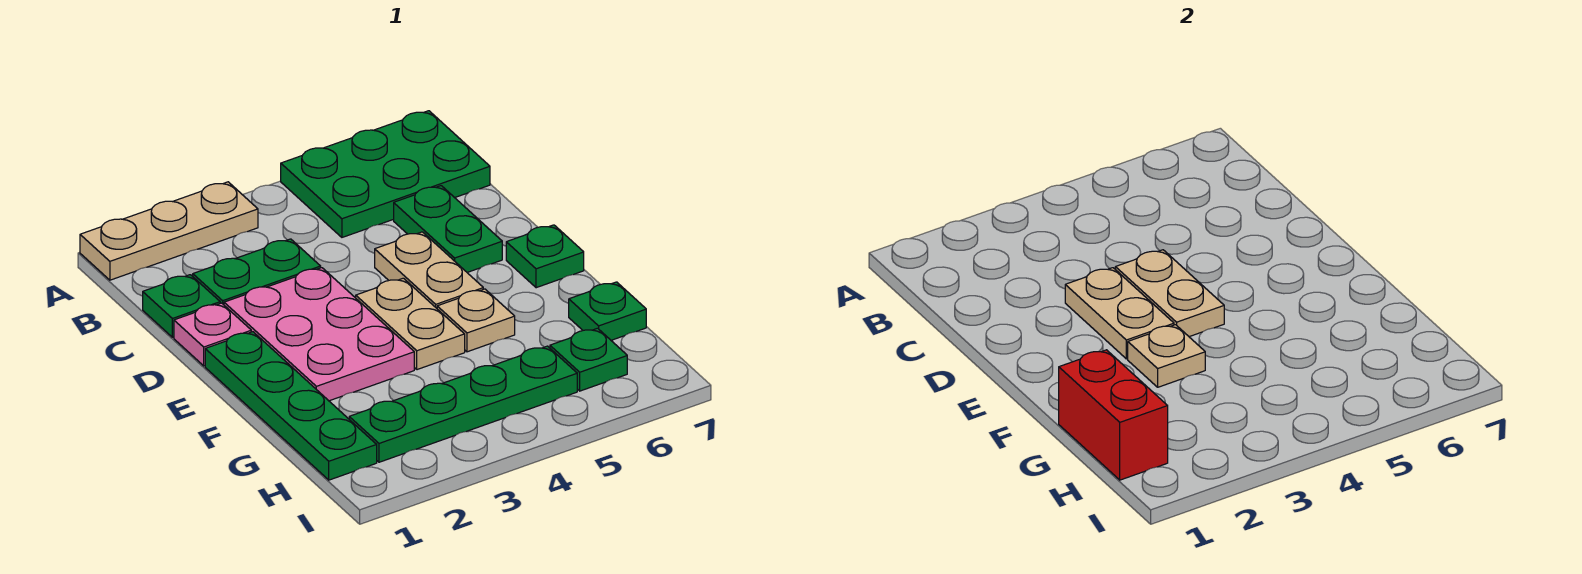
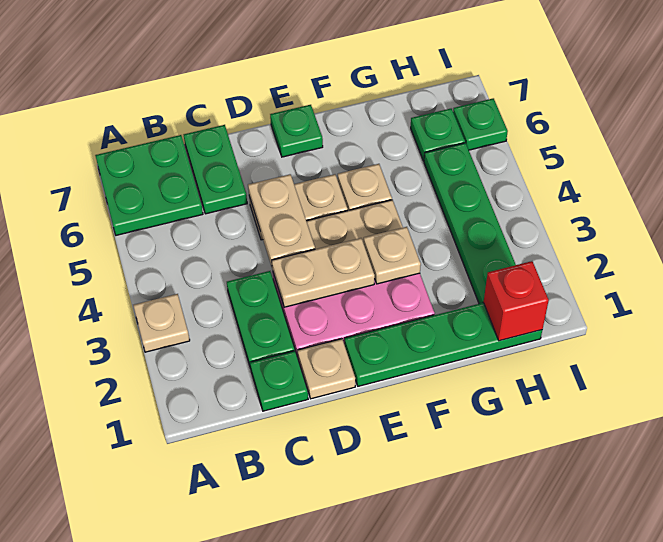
tan plate A1:A3 level 1 -> tan plate A3 level 1
green plate A5:B7 level 1 -> green plate A6:B7 level 1
green plate C6:D6 level 1 -> green plate C6:C7 level 1
pink plate D1 level 1 -> tan plate D1 level 1
tan plate D4:E4 level 2 -> tan plate D4:D5 level 2
red brick G1:H1 level 2 -> red brick H1 level 2
green plate G7 level 1 -> green plate I6 level 1

